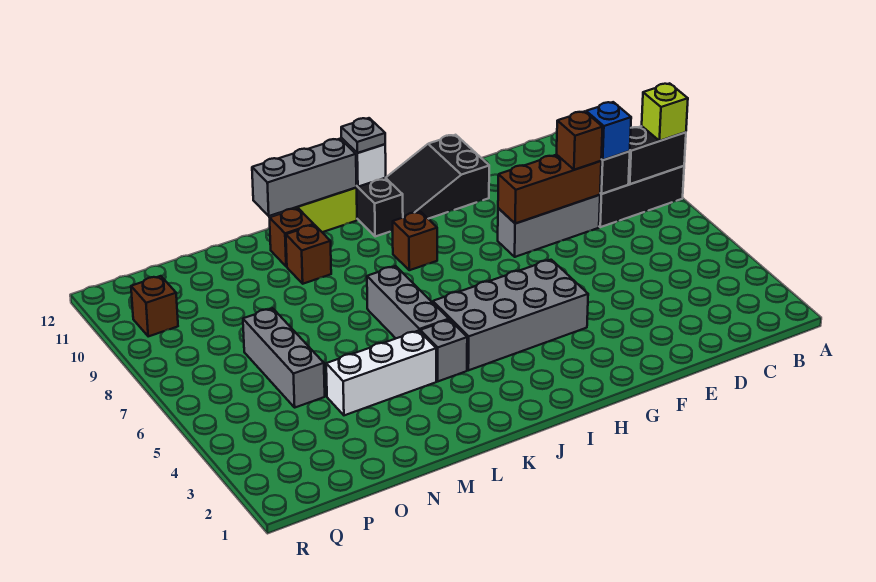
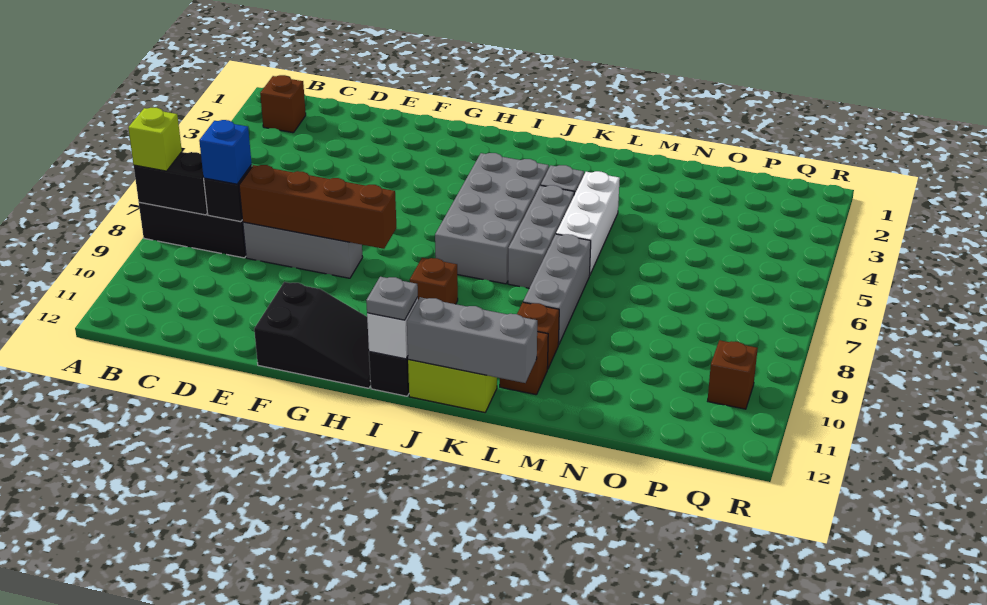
brown brick D8:F8 level 2 -> brown brick D8:G8 level 2
brown brick D8 level 3 -> brown brick B2 level 1
grey brick G4:J5 level 1 -> grey brick I4:J7 level 1
white brick L4:N4 level 1 -> white brick L4:L6 level 1
grey brick O5:O7 level 1 -> grey brick L7:L9 level 1

